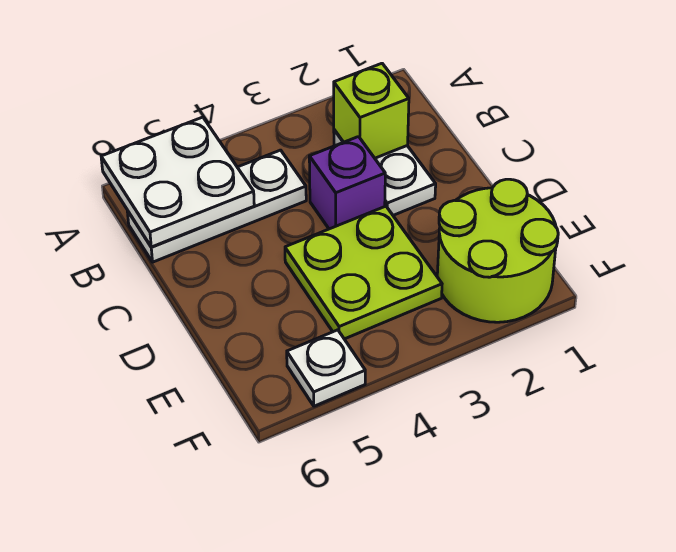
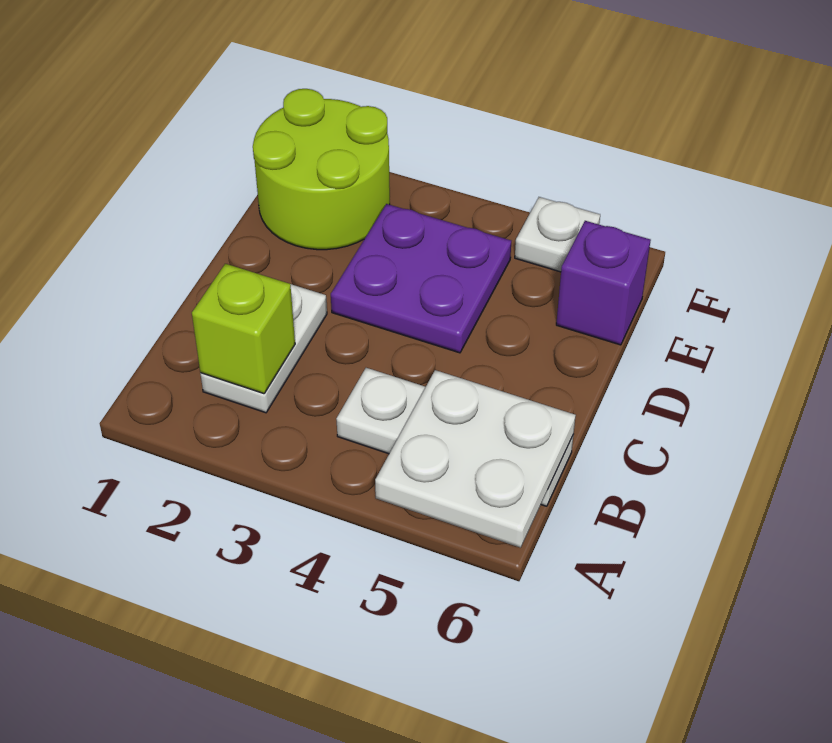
purple brick C3 level 1 -> purple brick E6 level 1
lime plate D3:E4 level 1 -> purple plate D3:E4 level 1

